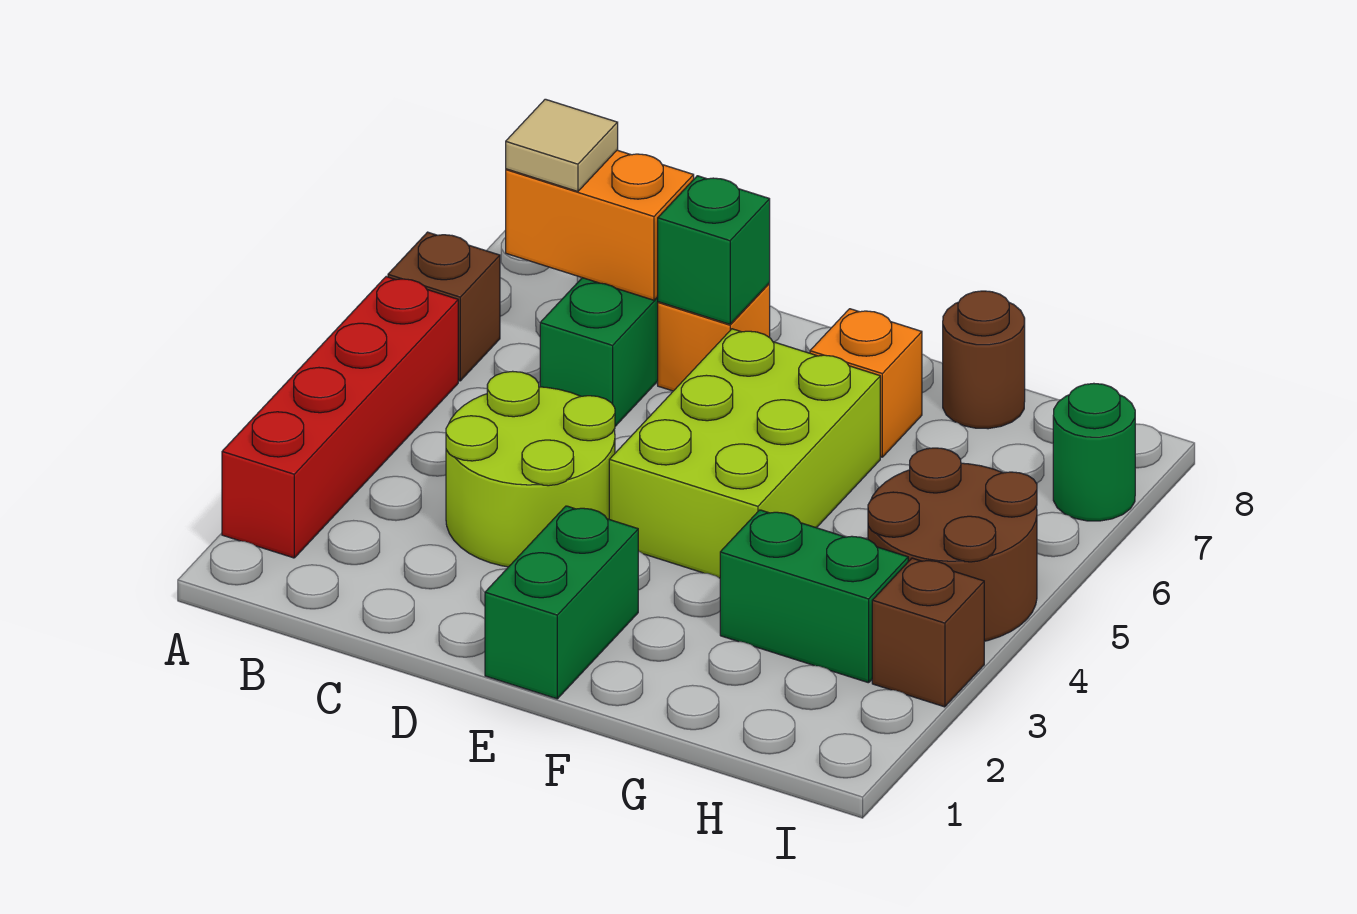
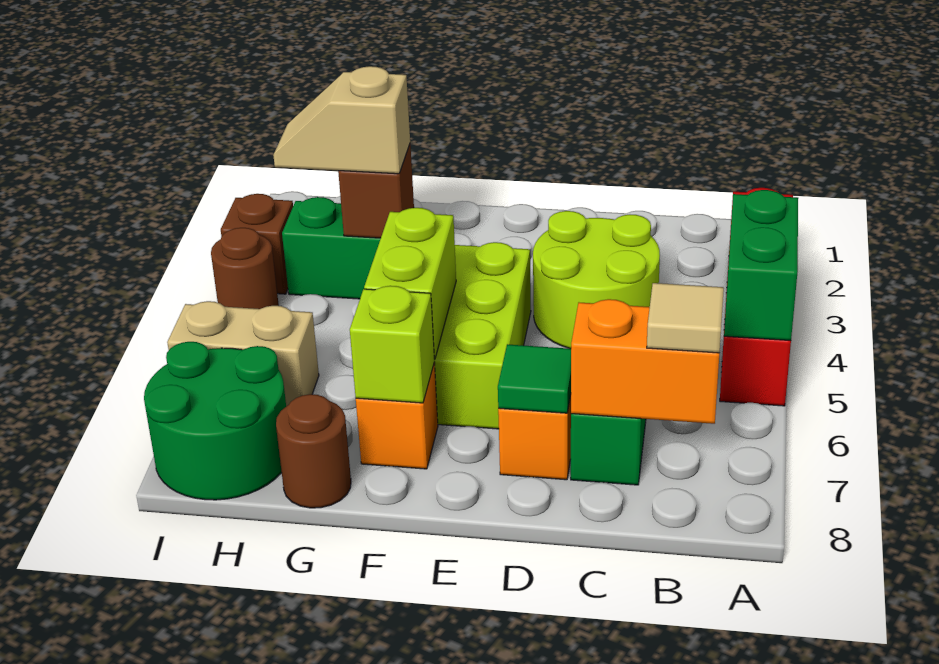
brown brick A6 level 1 -> brown brick G3 level 2
green brick D7 level 2 -> green tile D7 level 2
green brick E1:E2 level 1 -> green brick A4:A5 level 2
none -> lime brick F5:F6 level 2
none -> lime brick F7 level 2
none -> tan slope G3:H3 level 3 top G
brown round brick H4:I5 level 1 -> brown round brick I4 level 1
none -> tan brick H6:I6 level 1
green round brick I7 level 1 -> green round brick H7:I8 level 1

